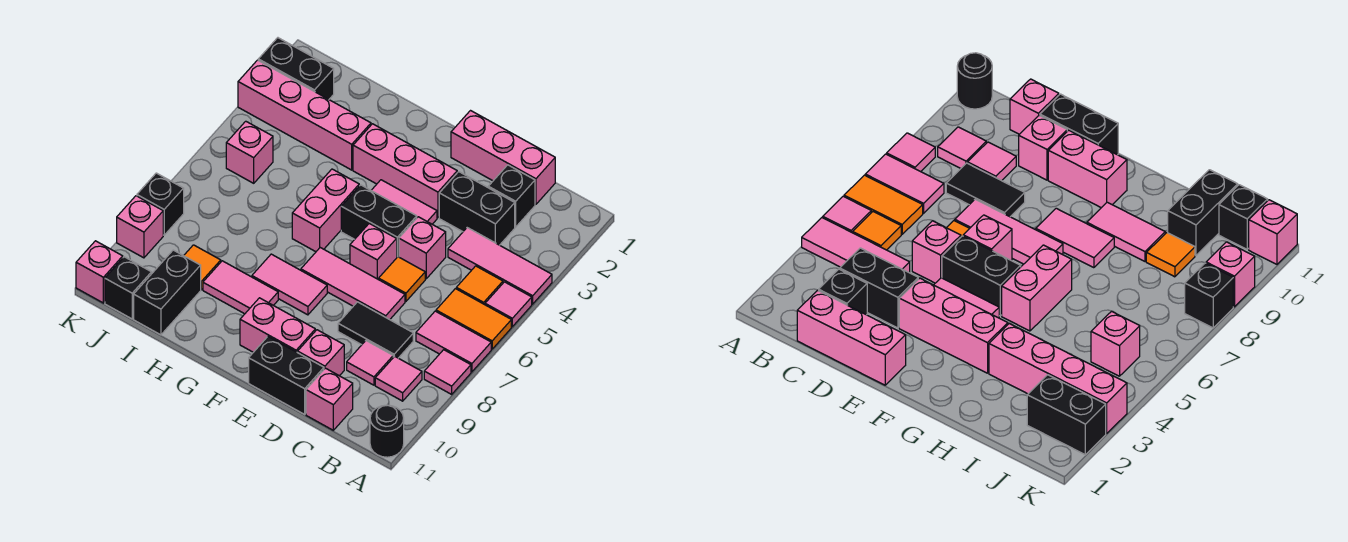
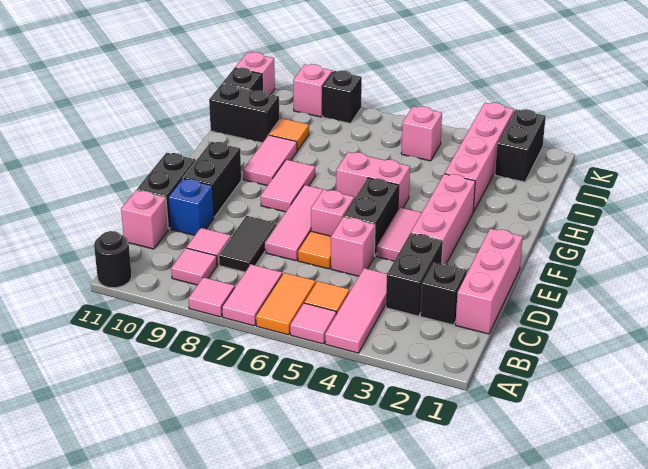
pink brick D10 level 1 -> blue brick D10 level 1
pink brick E10:F10 level 1 -> black brick E10:F10 level 1

